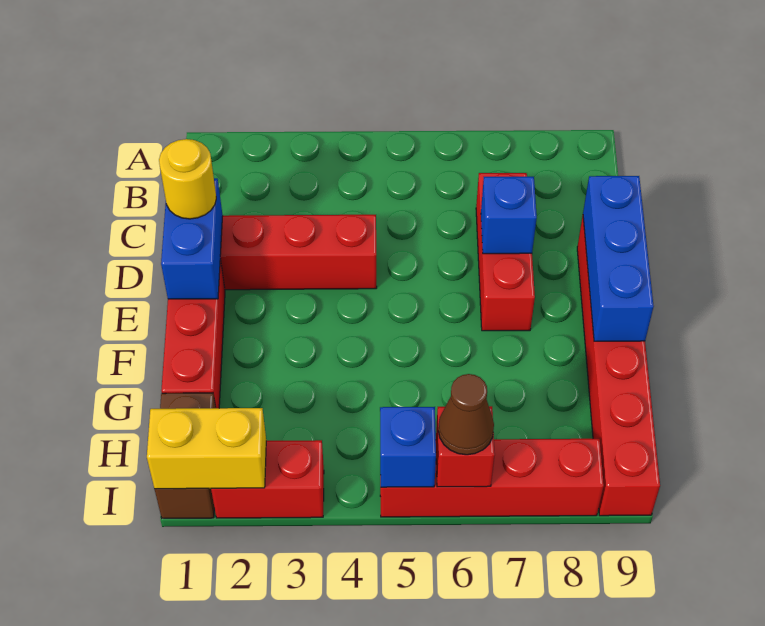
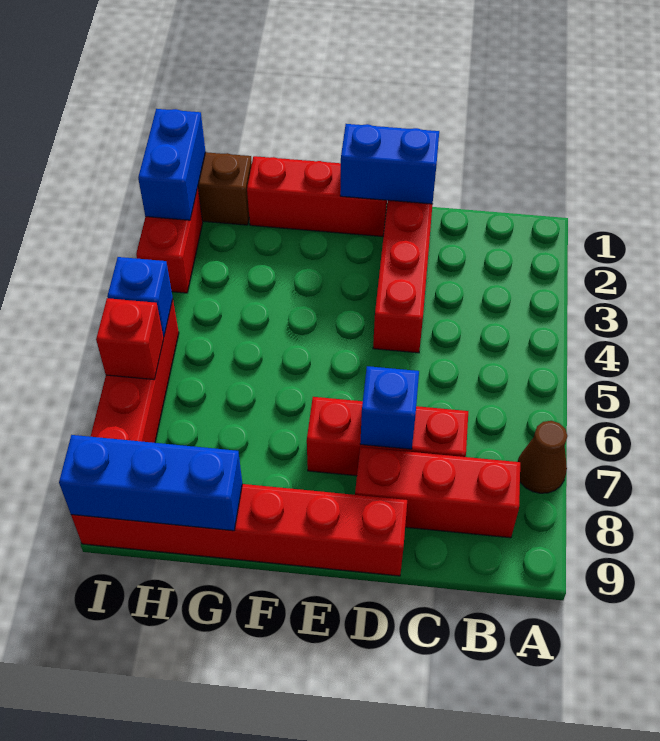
none -> red brick B8:D8 level 1
yellow round brick D1 level 3 -> none
blue brick D9:F9 level 2 -> blue brick G9:I9 level 2
yellow brick I1:I2 level 2 -> blue brick I1:I2 level 2
brown cone I6 level 3 -> brown cone A7 level 1

